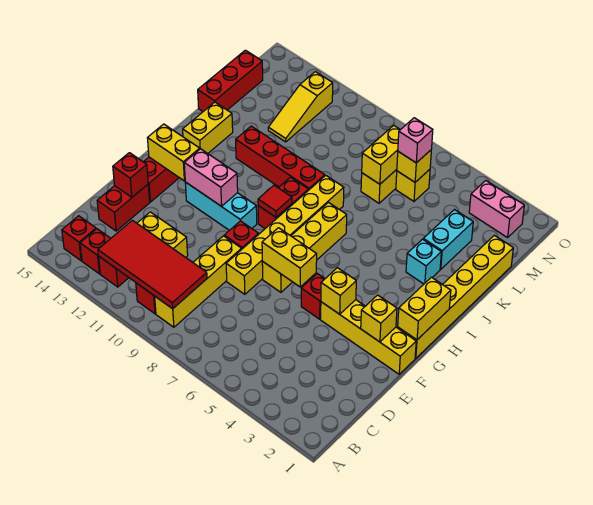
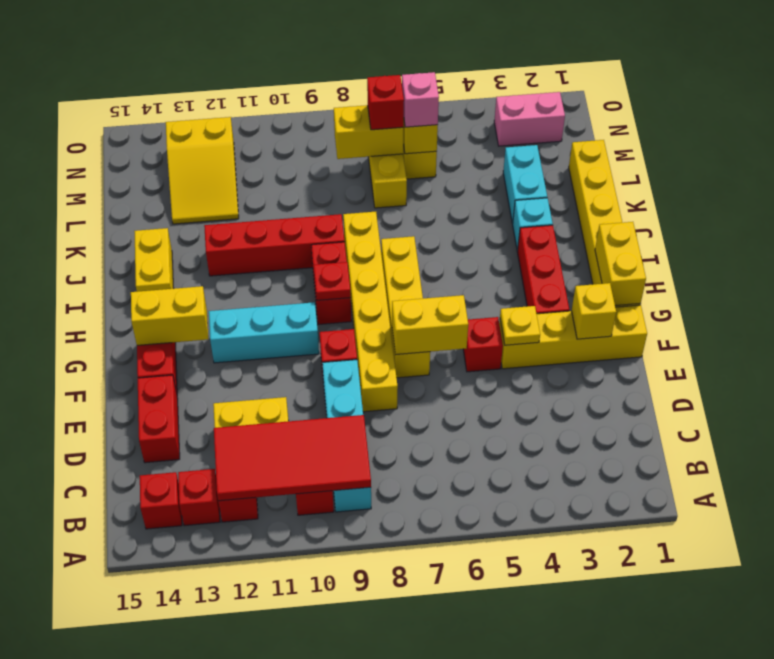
yellow brick B9:E9 level 1 -> cyan brick B9:E9 level 1
red brick E14 level 2 -> red brick M7 level 3
yellow brick F4 level 2 -> yellow plate F4 level 2
pink brick G11:G12 level 2 -> none
red tile H9 level 2 -> red plate H9 level 2
red brick K15:M15 level 1 -> red brick G3:I3 level 1
yellow brick L7:M7 level 2 -> yellow brick M7:M8 level 2
yellow slope L12:N12 level 1 top N -> yellow slope L12:N13 level 1 top N

